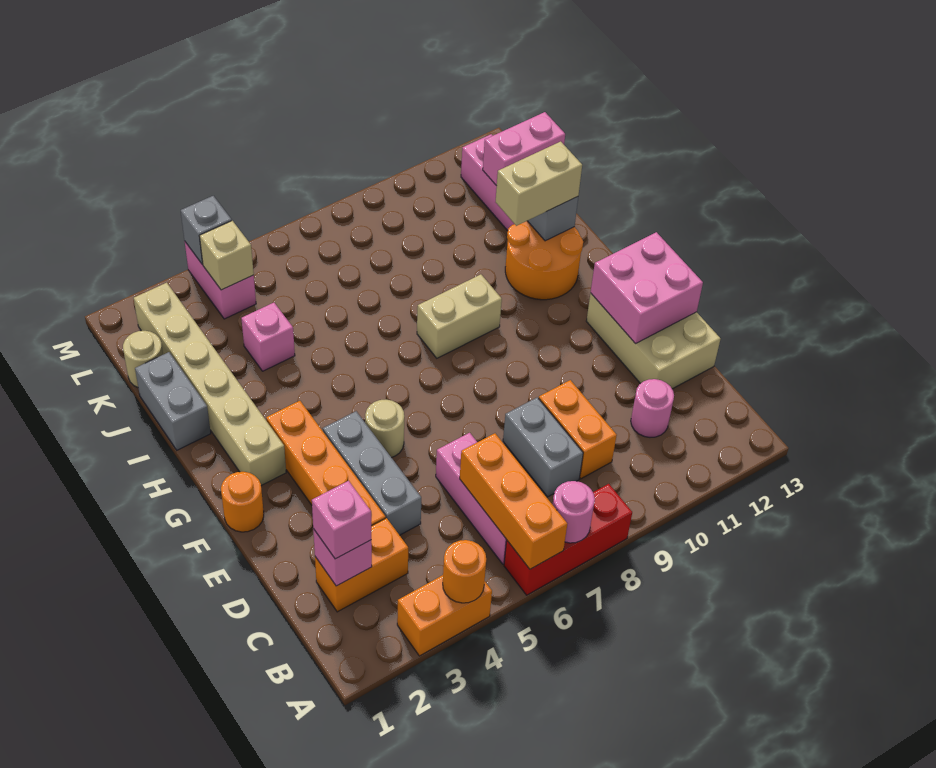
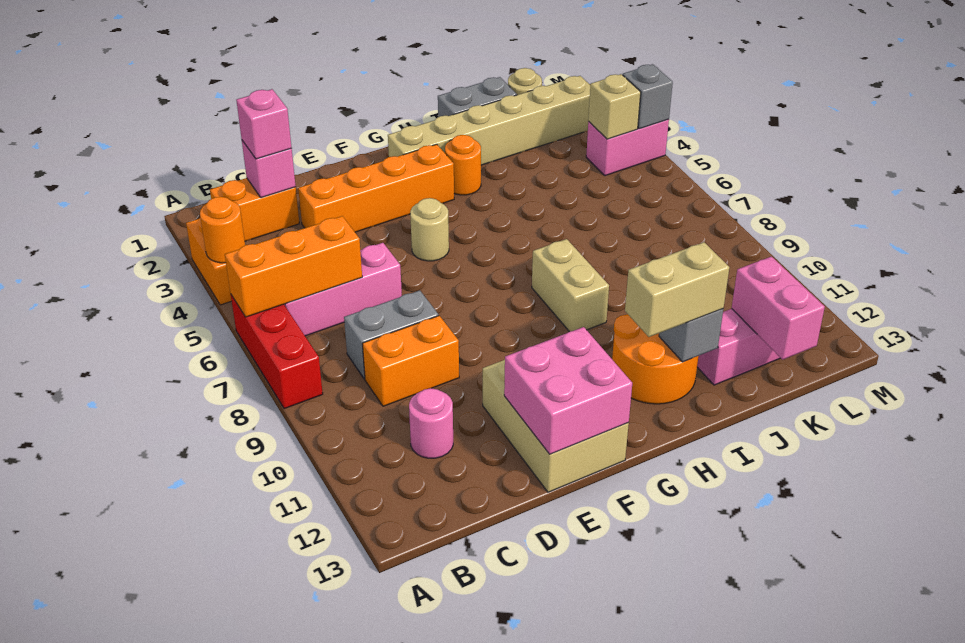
pink round brick A7 level 2 -> none
orange brick C2:C3 level 1 -> orange brick B2:C2 level 1
grey brick D4:F4 level 1 -> none
tan brick D12:F13 level 1 -> tan brick E11:F13 level 1
orange round brick F1 level 1 -> orange round brick H3 level 1
tan brick I11:I12 level 3 -> tan brick H12:I12 level 3
pink brick J4 level 1 -> none

